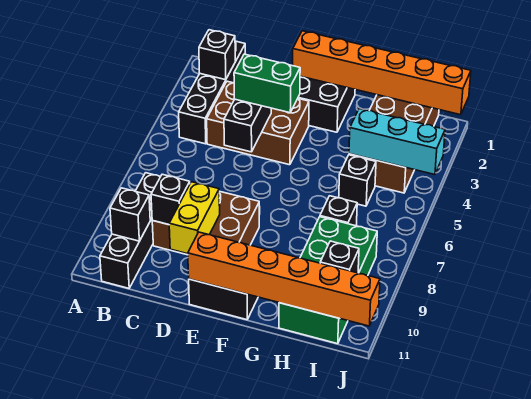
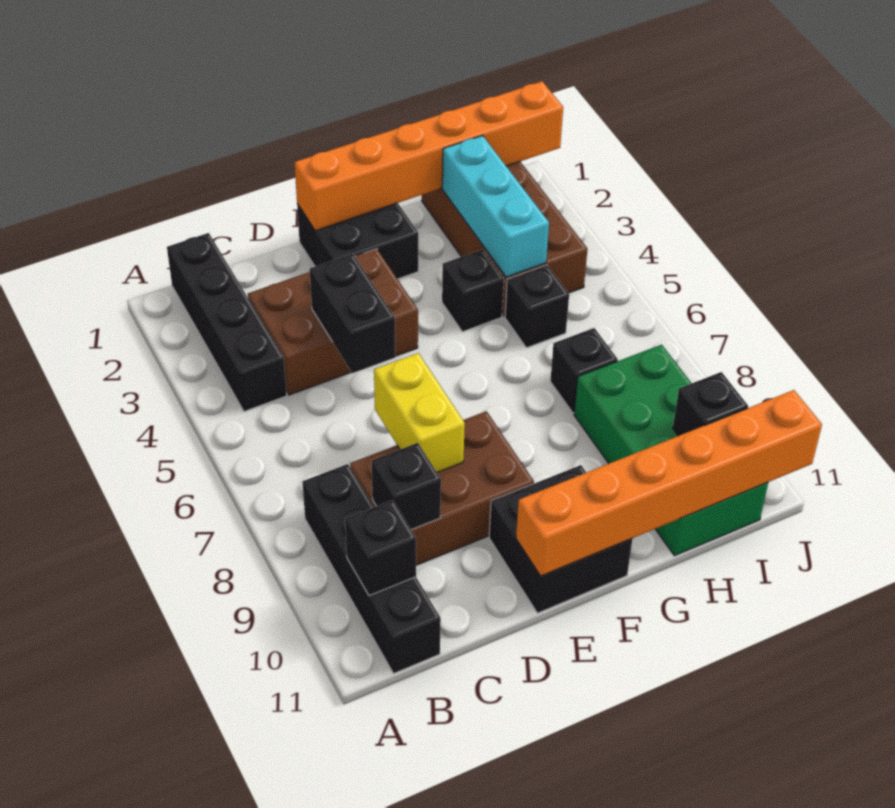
black brick B2 level 2 -> black brick G4 level 1
green brick D4:E4 level 3 -> none
yellow brick D9:D10 level 2 -> yellow brick D7:D8 level 2
cyan brick H4:J4 level 2 -> cyan brick H2:H4 level 2

